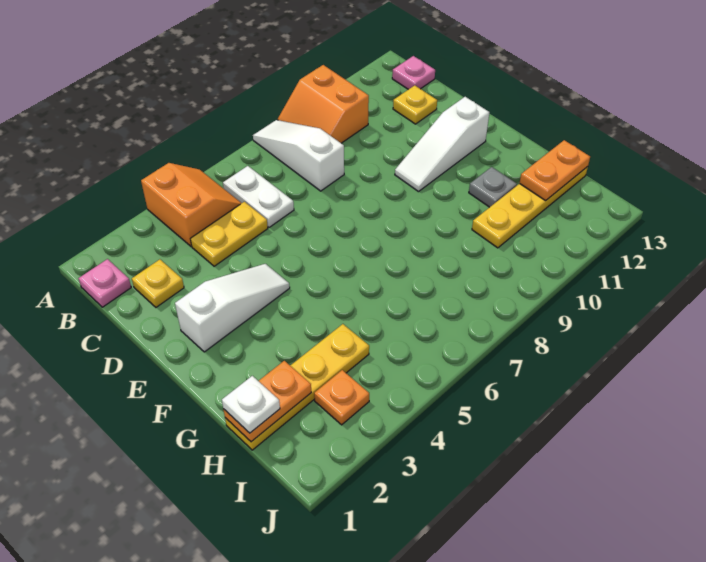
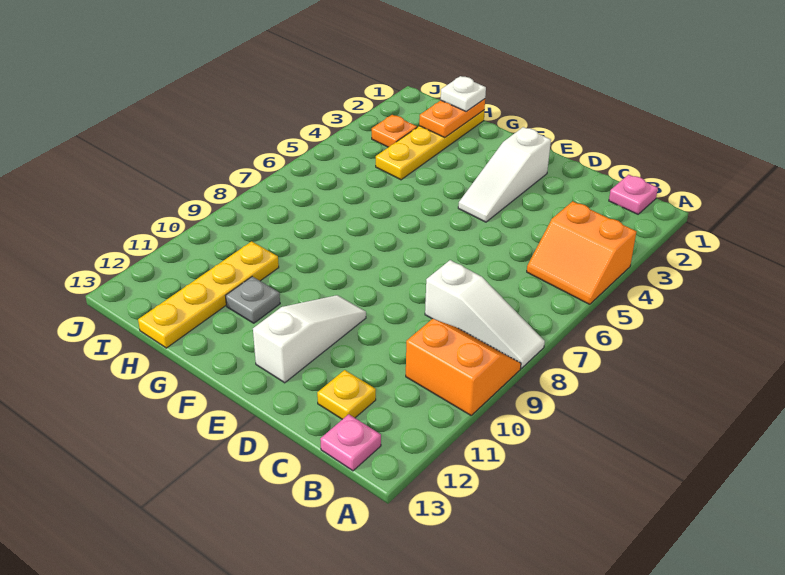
white plate B6:C6 level 1 -> none
yellow plate C2 level 1 -> none
yellow plate C4:C5 level 1 -> none
orange plate H12:H13 level 2 -> none

